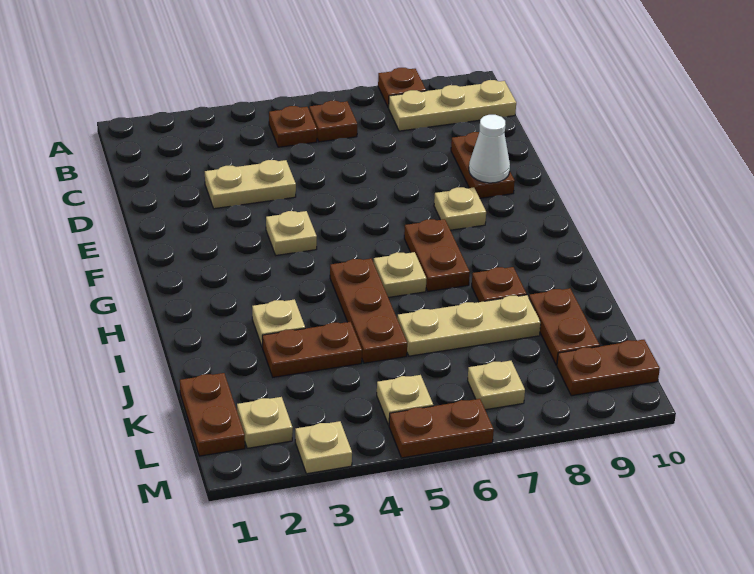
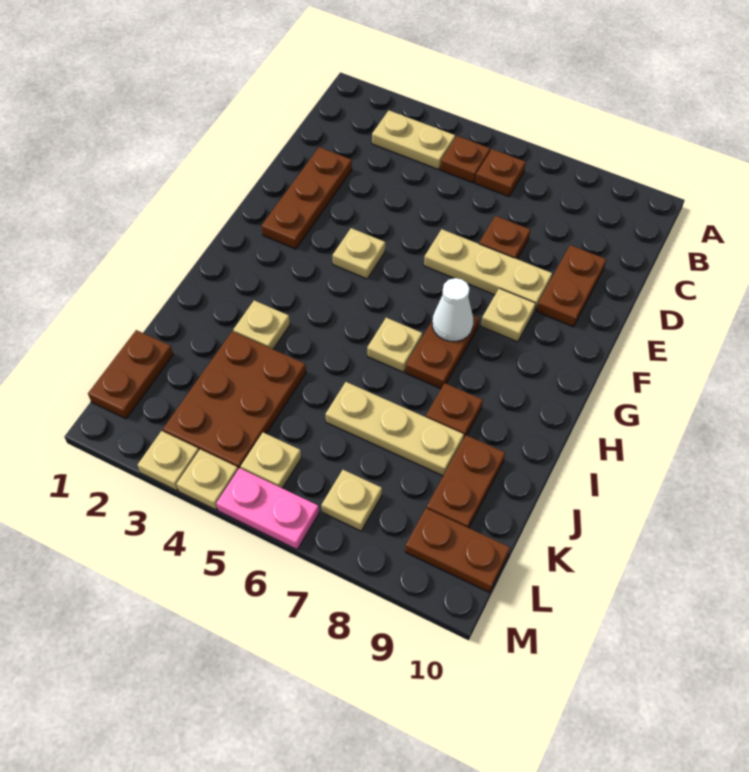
brown plate A8 level 1 -> brown plate D7 level 1
tan plate B8:B10 level 1 -> tan plate E6:E8 level 1
tan plate D3:D4 level 1 -> tan plate B3:B4 level 1
white cone E9 level 2 -> white cone G7 level 2
brown plate H5:J5 level 1 -> brown plate D2:F2 level 1
brown plate J3:J4 level 1 -> brown plate J3:L4 level 1
tan plate L2 level 1 -> tan plate M4 level 1
brown plate M5:M6 level 1 -> pink plate M5:M6 level 1

